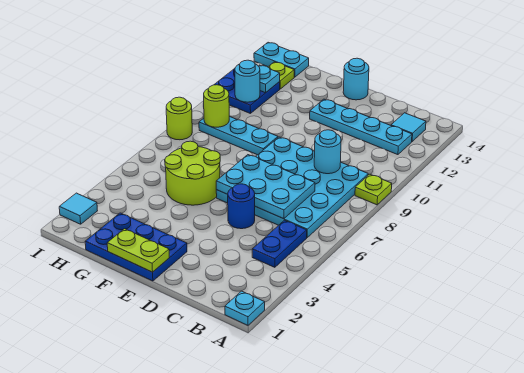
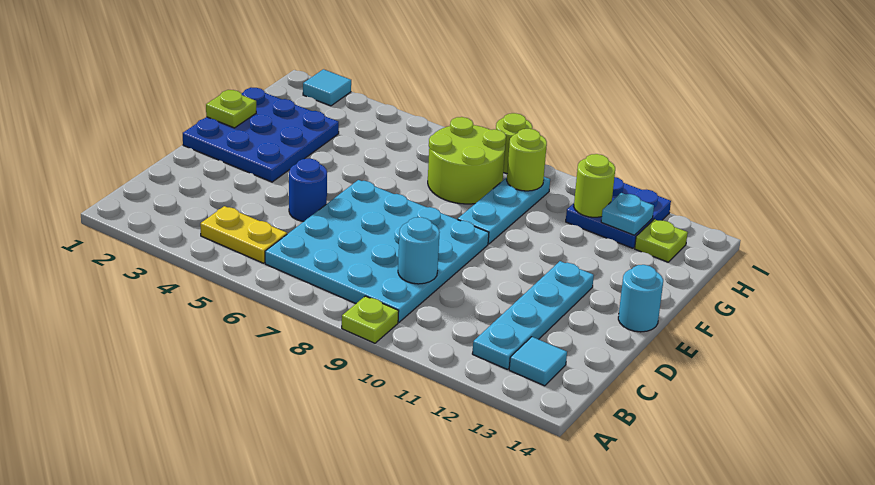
cyan plate A1 level 1 -> none
blue plate B4:B5 level 1 -> yellow plate B4:B5 level 1
cyan plate C6:E7 level 2 -> none
blue plate E1:G2 level 1 -> blue plate E1:G3 level 1
lime plate E1:F1 level 2 -> lime plate F1 level 2
lime round brick F5:G6 level 1 -> lime round brick G7:H8 level 1
cyan round brick H11 level 2 -> lime round brick H11 level 2
cyan plate H14:I14 level 1 -> none

